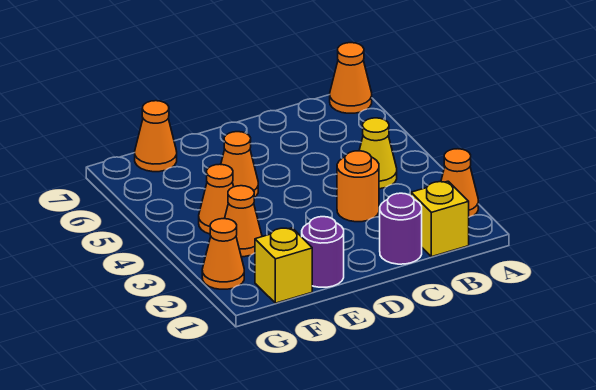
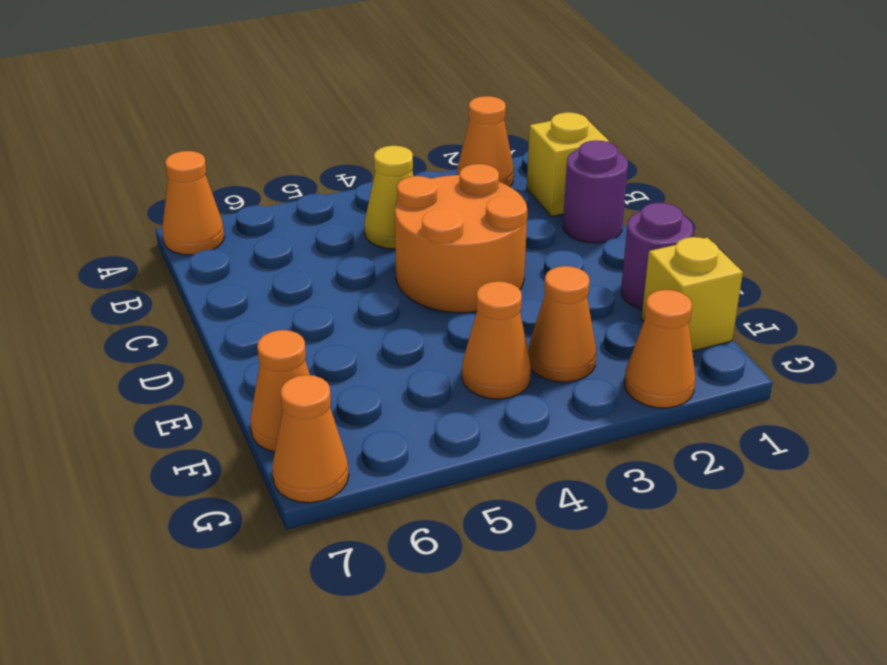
orange round brick C3 level 1 -> orange round brick C3:D4 level 1
orange cone E5 level 1 -> orange cone G7 level 1

